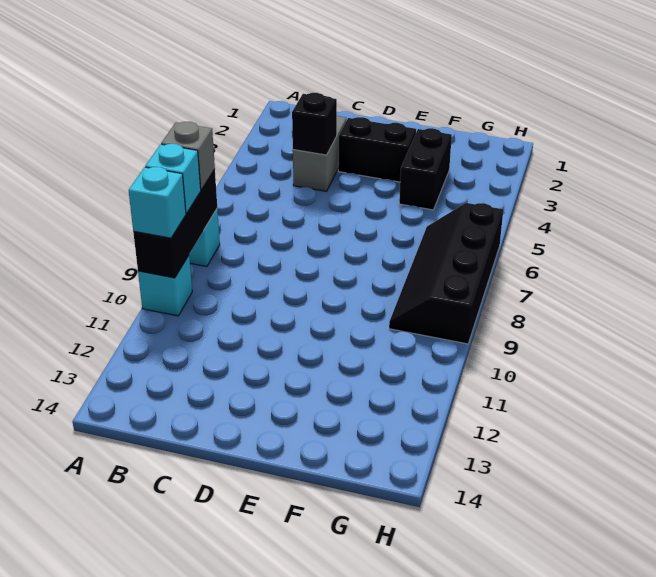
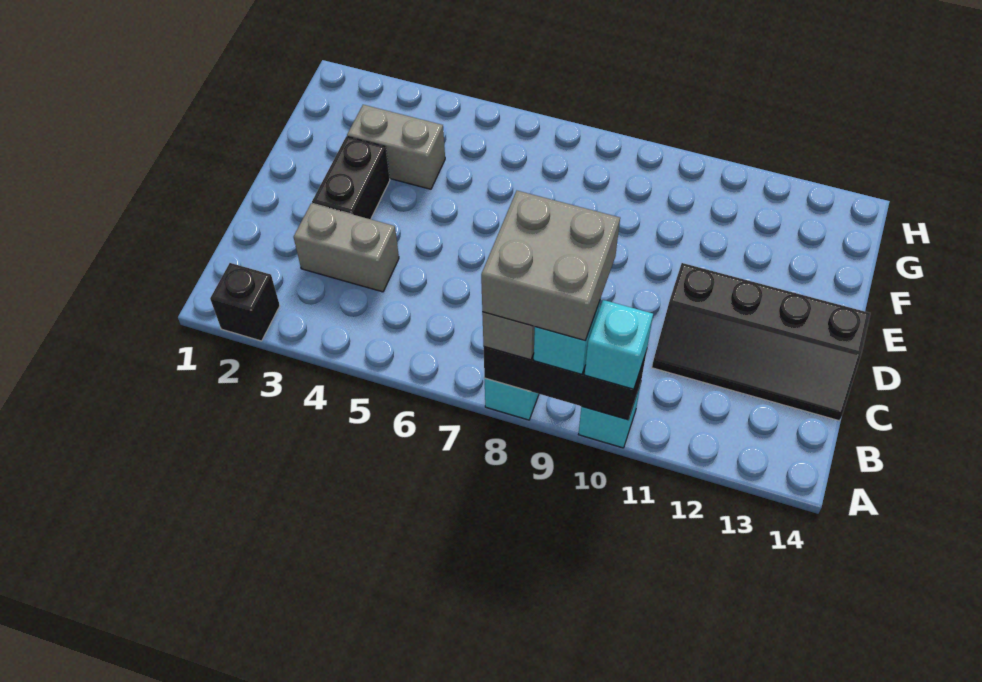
none -> grey brick A8:B9 level 4
black brick C4 level 2 -> black brick A2 level 1
black brick F3:F4 level 1 -> grey brick F3:F4 level 1
black slope G6:H9 level 1 top H -> black slope C11:D14 level 1 top D

